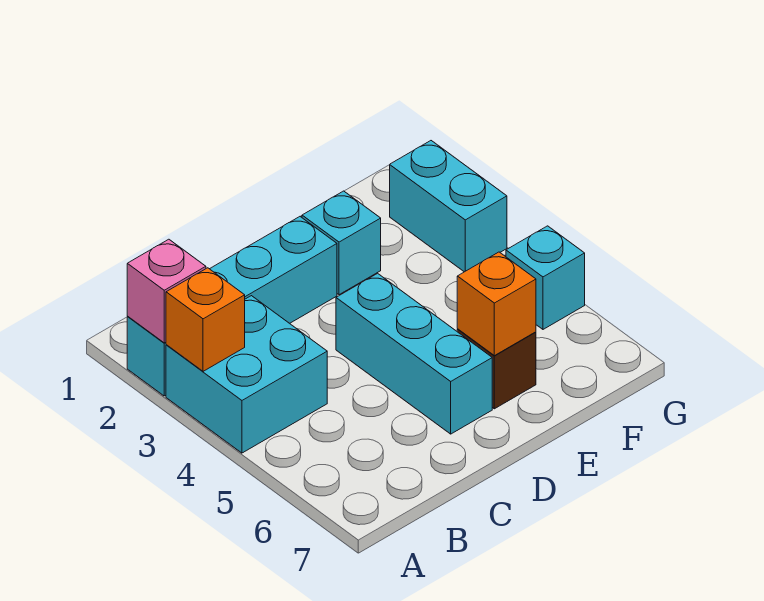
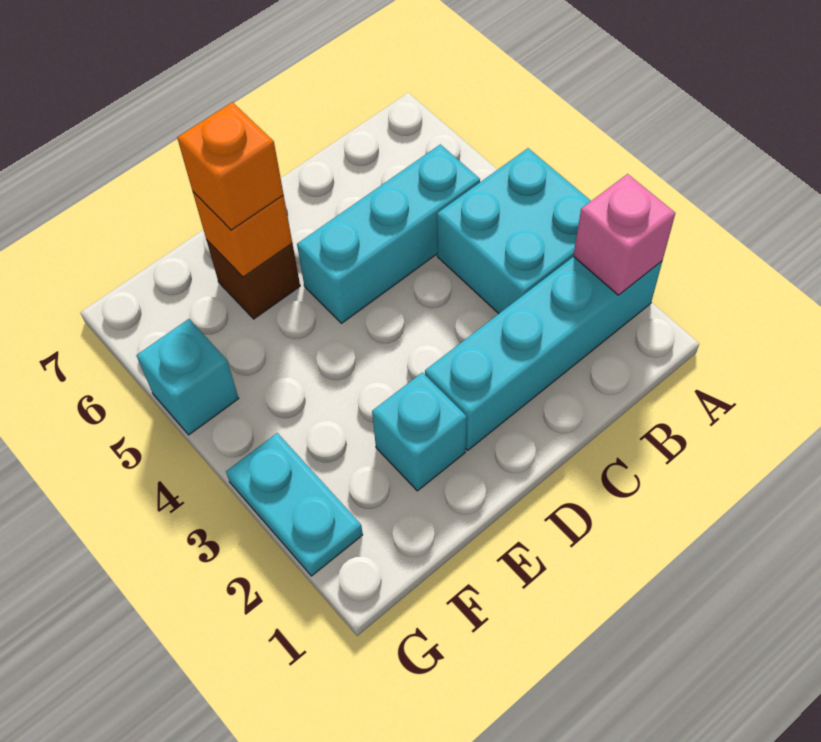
orange brick A3 level 2 -> orange brick E6 level 3
cyan brick D4:D6 level 1 -> cyan brick B5:D5 level 1
cyan brick G2:G3 level 1 -> cyan plate G2:G3 level 1

